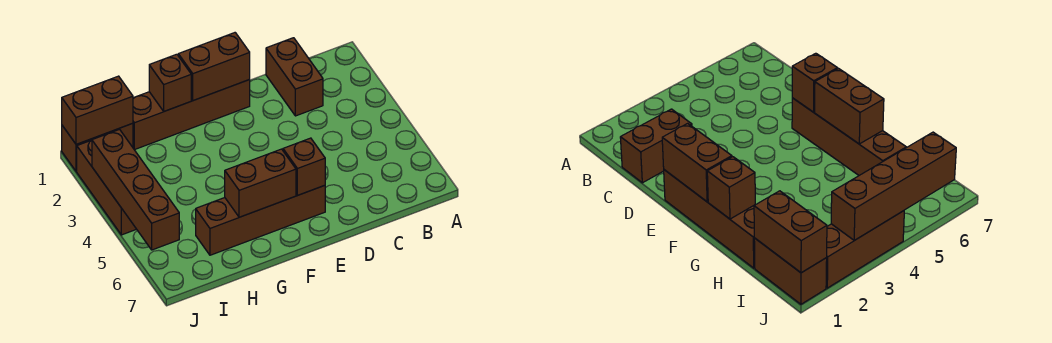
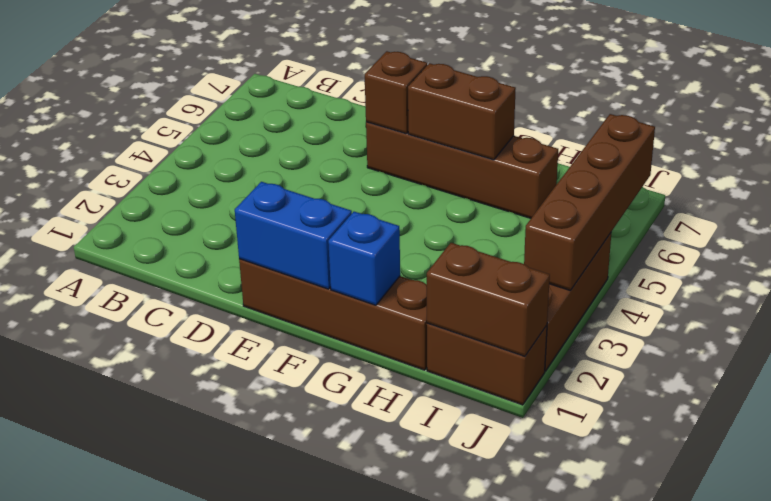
brown brick C1:C2 level 1 -> none
brown brick E1:F1 level 2 -> blue brick E1:F1 level 2
brown brick G1 level 2 -> blue brick G1 level 2

